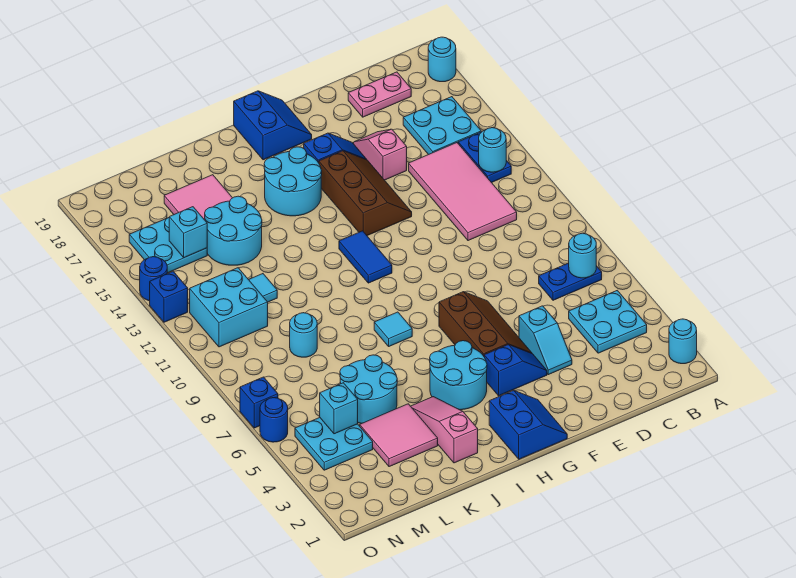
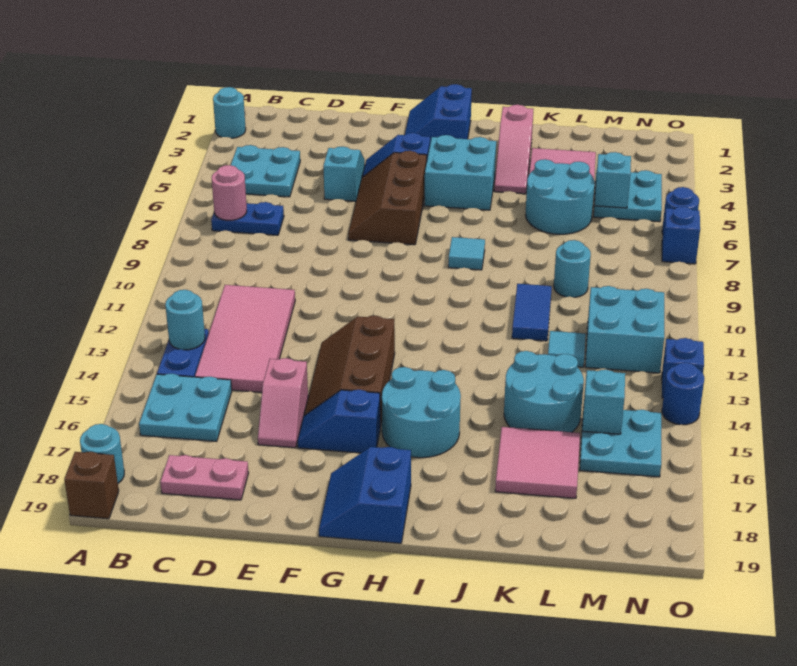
none -> brown brick A19 level 1
cyan round brick B7 level 2 -> pink round brick B7 level 2
cyan round brick H4:I5 level 1 -> cyan brick H4:I5 level 1
blue tile H11:H12 level 1 -> blue tile K10:K11 level 1

